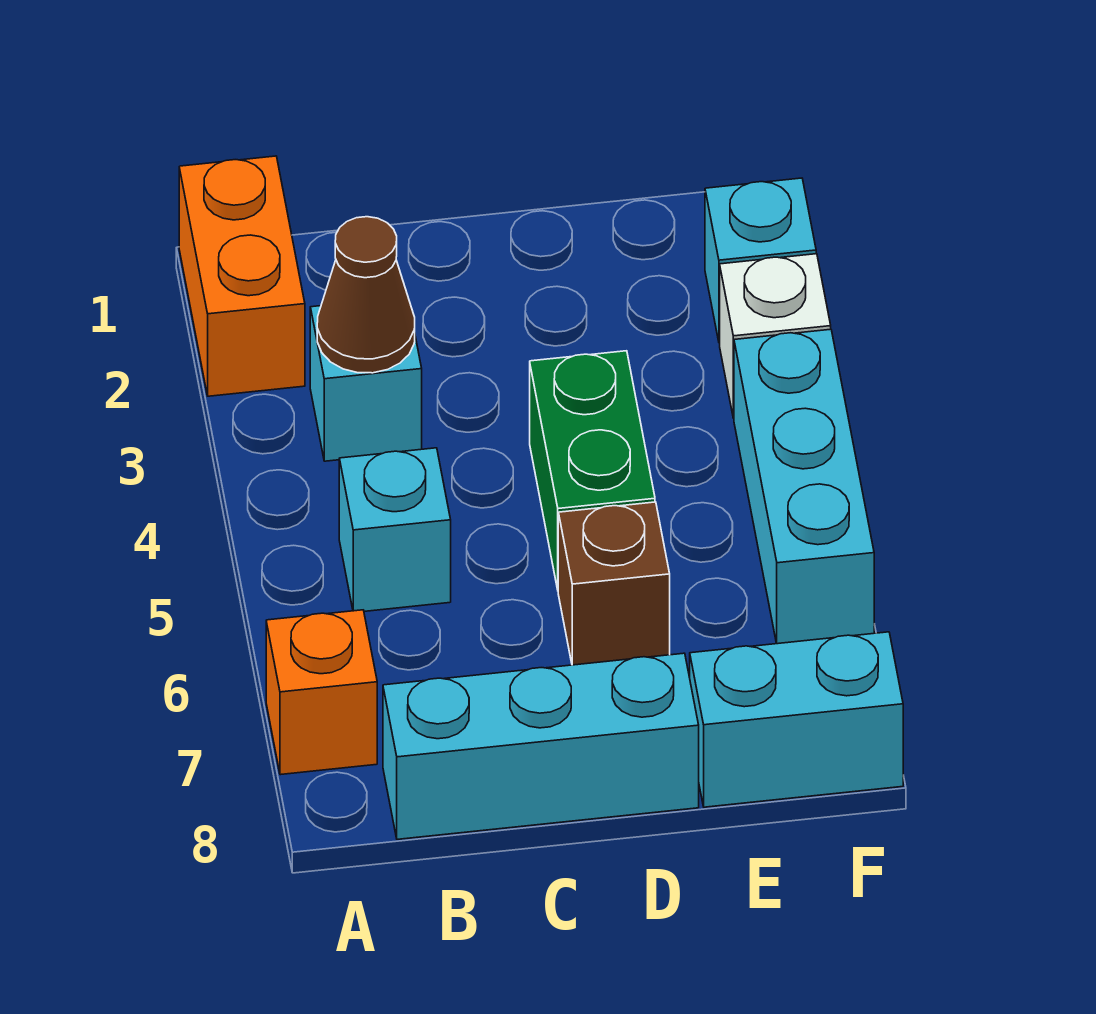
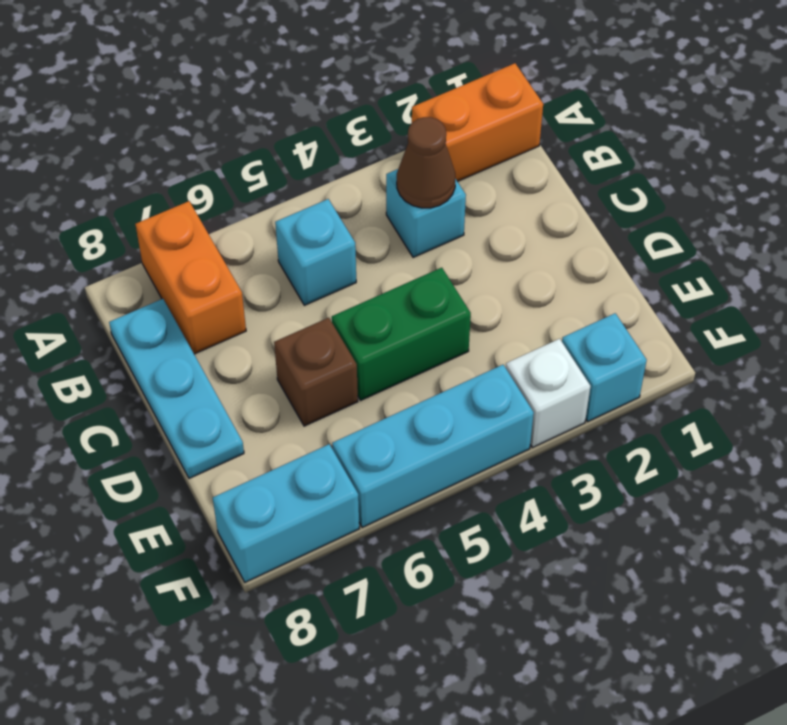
orange brick A7 level 1 -> orange brick A7:B7 level 1
cyan brick B8:D8 level 1 -> cyan plate B8:D8 level 1
cyan brick E8:F8 level 1 -> cyan brick F7:F8 level 1

